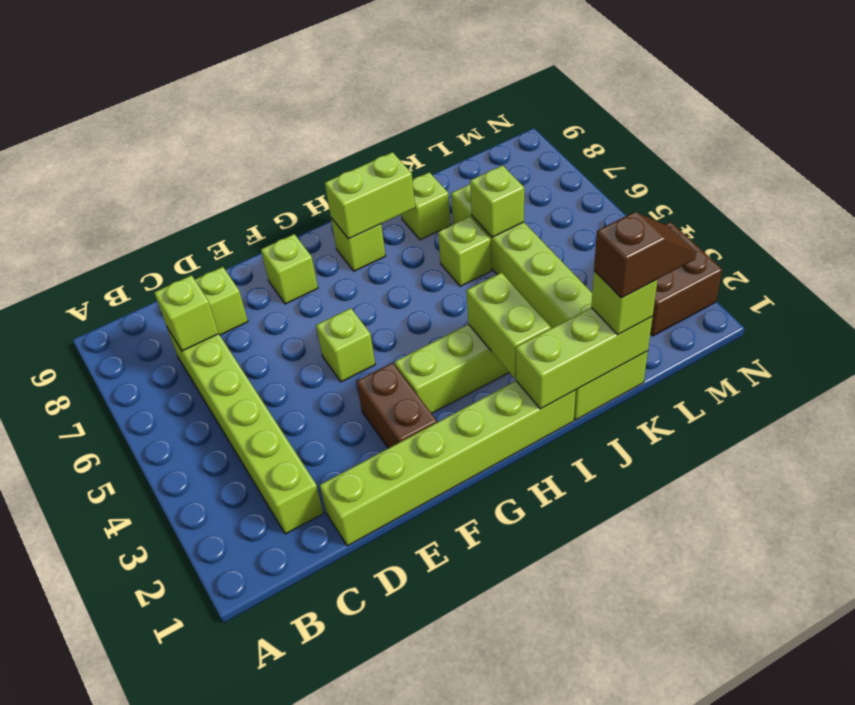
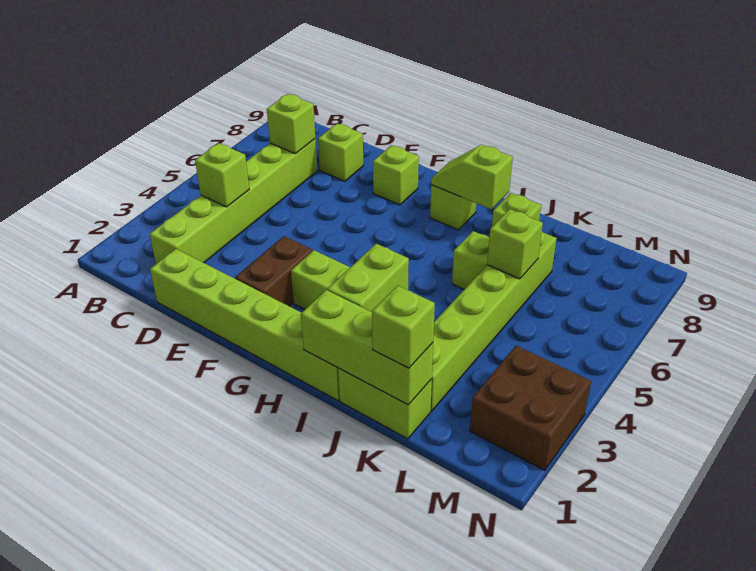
lime brick F5 level 1 -> lime brick C4 level 2
lime brick H8:I8 level 2 -> lime slope H8:I8 level 2 top I
brown slope K1:L1 level 4 top K -> none

